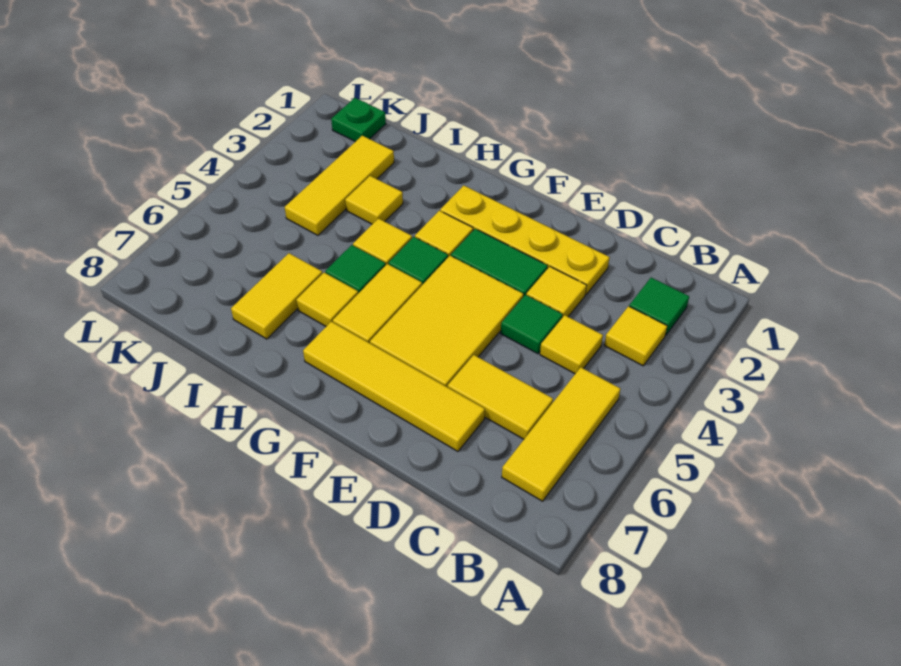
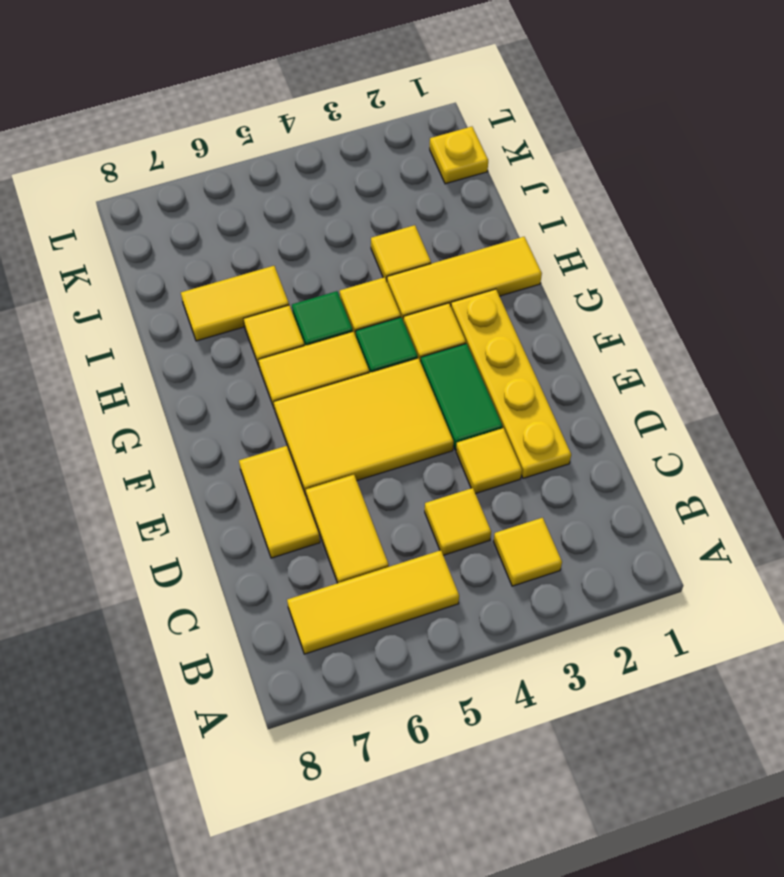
green tile B2 level 1 -> none
green tile D4 level 1 -> none
yellow tile D7:G7 level 1 -> yellow tile D7:E7 level 1
yellow tile J2:J4 level 1 -> yellow tile H1:H3 level 1
green plate K1 level 1 -> yellow plate K1 level 1

